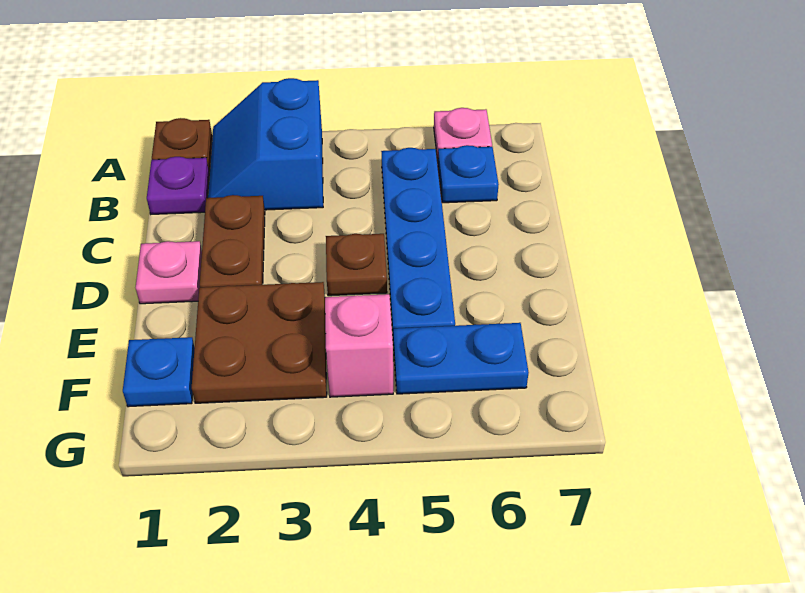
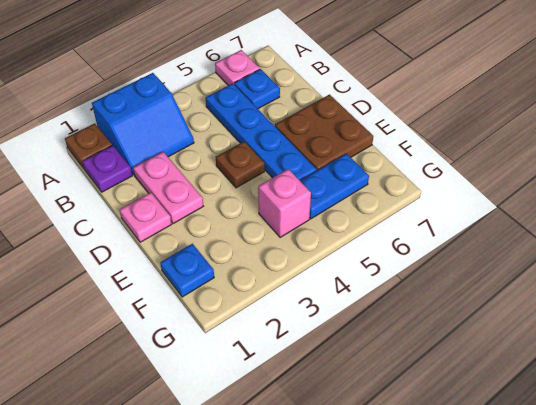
blue slope A2:B3 level 1 top 3 -> blue slope A2:B3 level 1 top A
brown plate C2:D2 level 1 -> pink plate C2:D2 level 1
brown plate E2:F3 level 1 -> brown plate D6:E7 level 1

